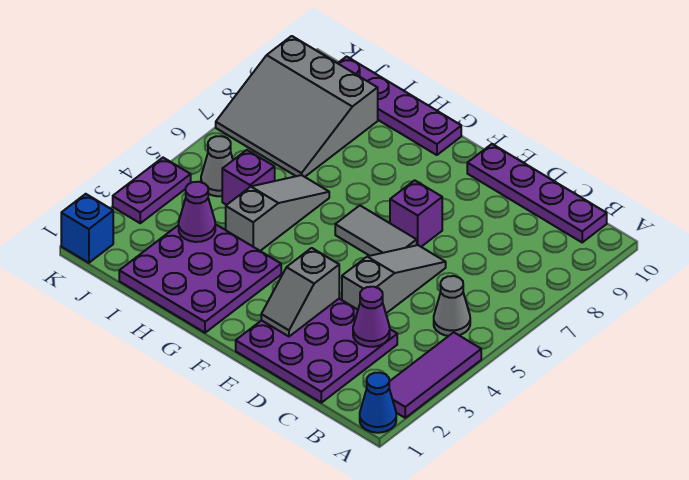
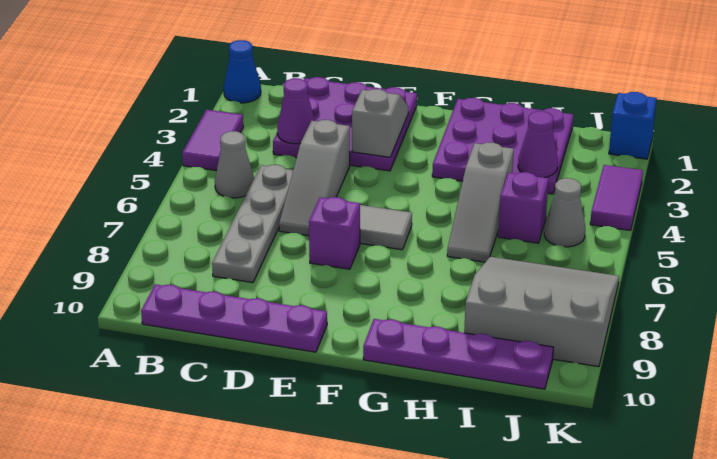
purple tile A2:A4 level 1 -> purple tile A3:A4 level 1
none -> grey plate C5:C8 level 1
purple plate K3:K4 level 1 -> purple tile K3:K4 level 1

